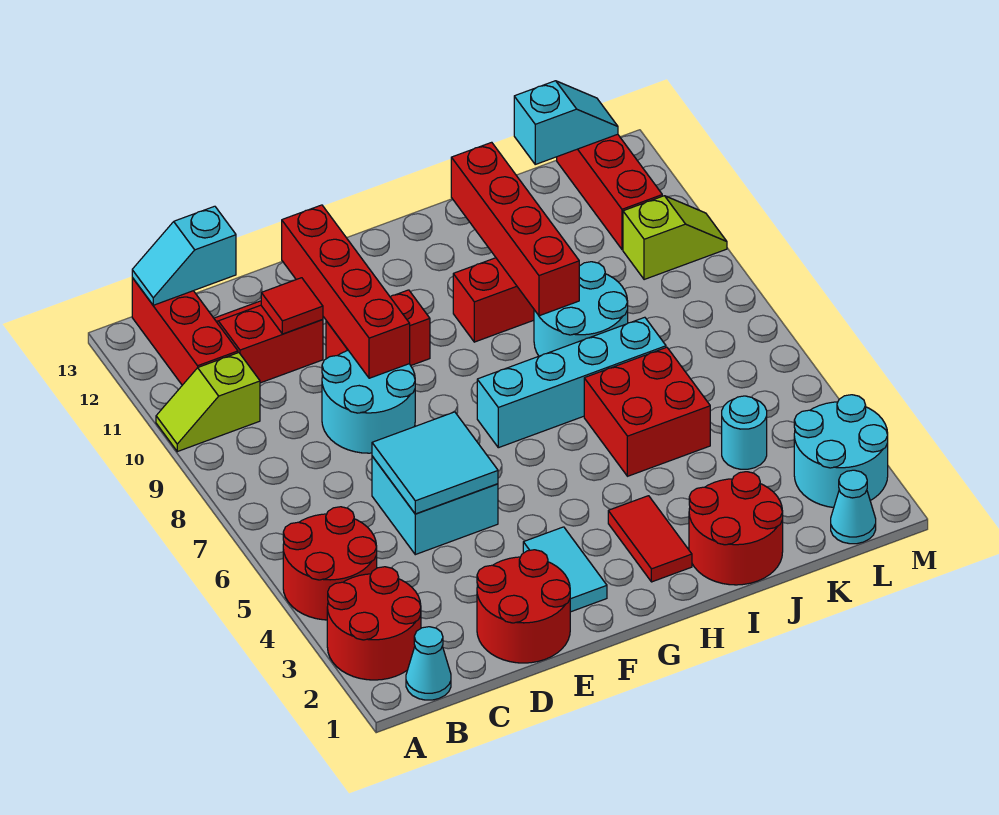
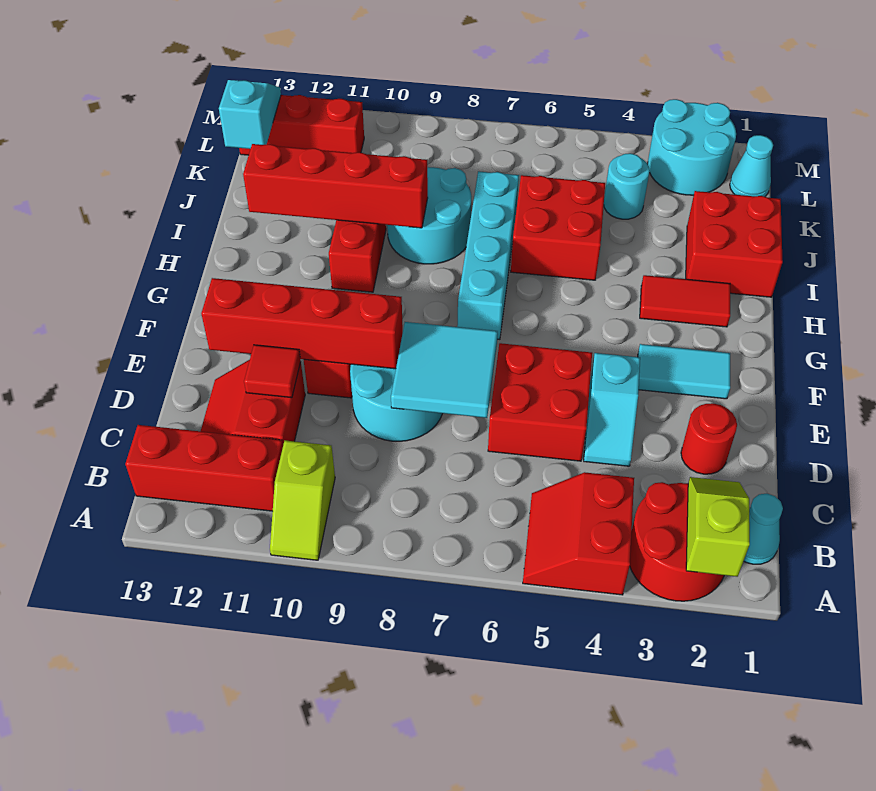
red round brick A4:B5 level 1 -> red slope A4:B5 level 1 top 4
cyan slope B13:C13 level 2 top C -> cyan slope D4:E4 level 1 top E
red round brick D1:E2 level 1 -> red round brick D2 level 1
cyan brick D5:E6 level 1 -> red brick D5:E6 level 1
cyan tile D5:E6 level 2 -> cyan tile D7:E8 level 2
red round brick I1:J2 level 1 -> red brick I1:J2 level 1
lime slope L10:M10 level 1 top L -> lime slope A2:B2 level 2 top A

